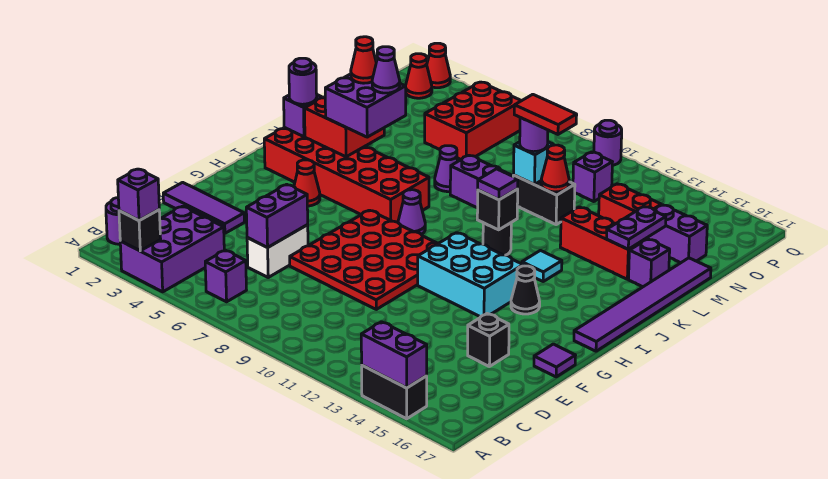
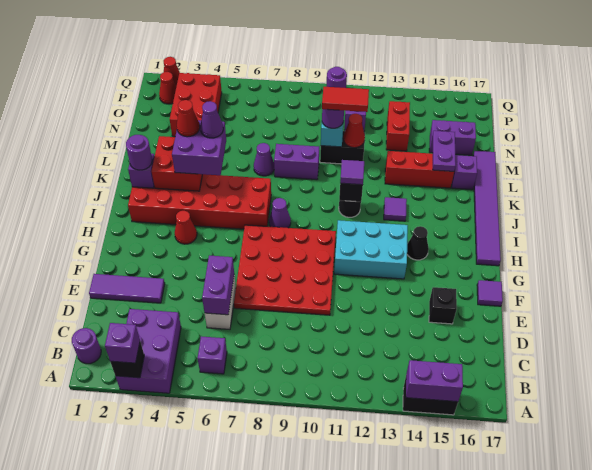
cyan tile J13 level 1 -> purple tile J13 level 1
red brick N5:P6 level 1 -> red brick N3:P4 level 1
red brick N13:N14 level 1 -> red brick N13:O13 level 1

